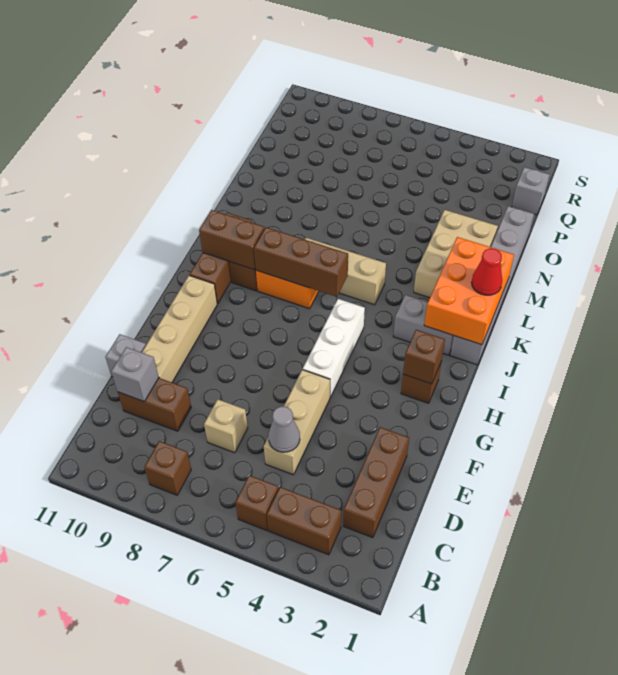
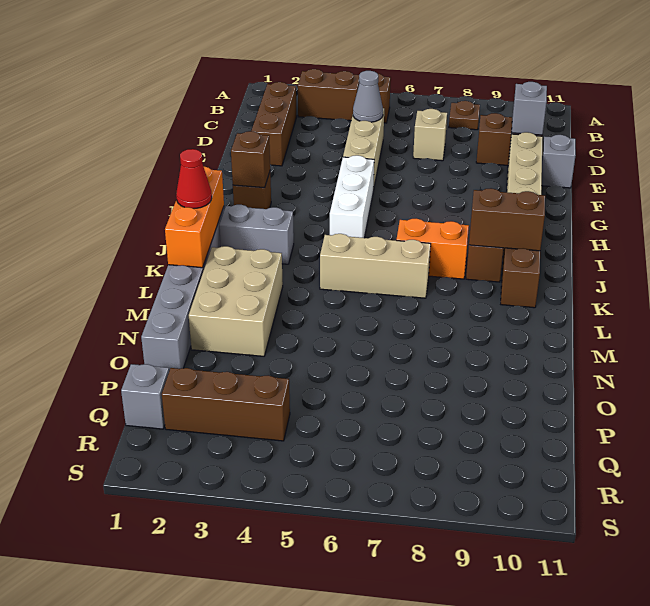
brown brick B8 level 1 -> brown plate B8 level 1
orange brick J1:L2 level 2 -> orange brick J1:L1 level 2
brown brick J6:J8 level 2 -> brown brick Q2:Q4 level 1

